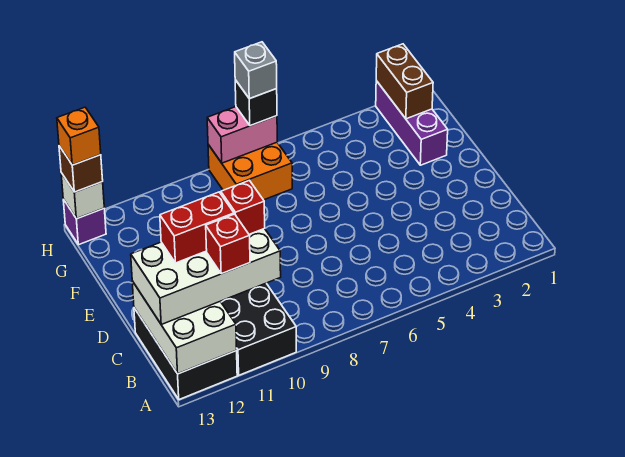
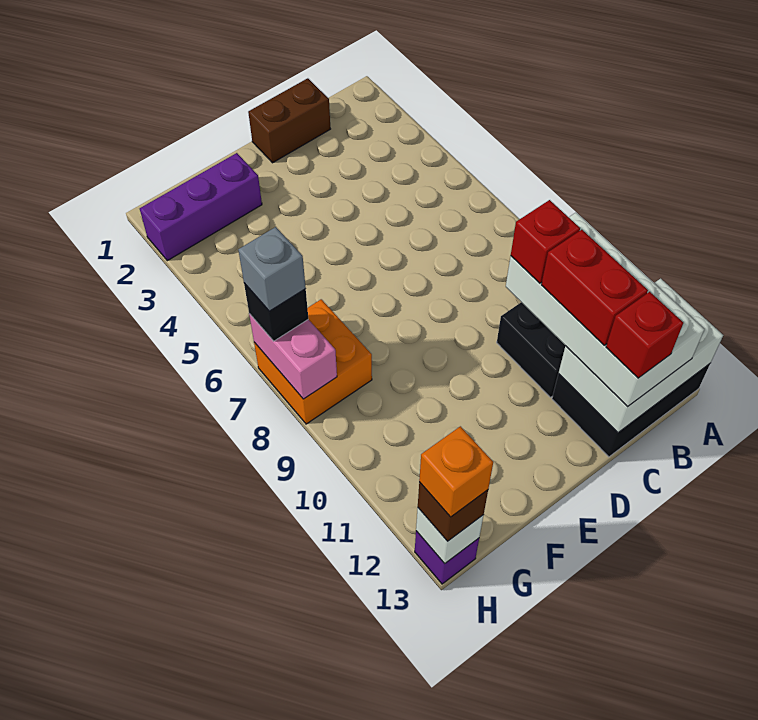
red brick B11 level 4 -> red brick C13 level 4
brown brick G2:H2 level 2 -> brown brick C1:D1 level 1

